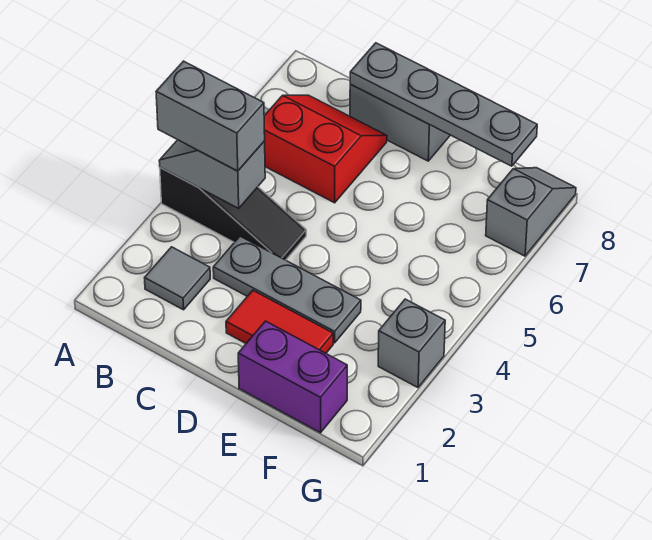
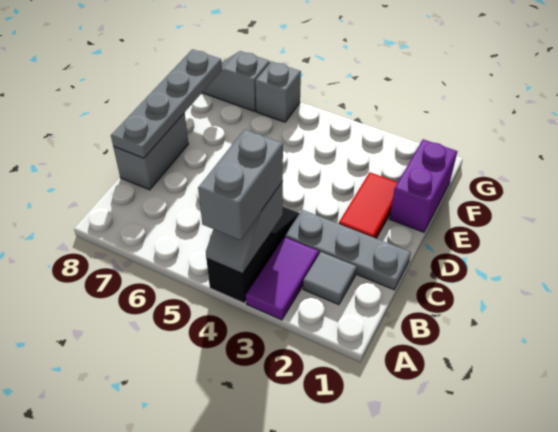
none -> purple tile A3:B3 level 1
red slope B6:C7 level 1 top 6 -> none
grey plate C3:E3 level 1 -> grey plate C1:C3 level 1
grey brick G3 level 1 -> grey brick G6 level 1

